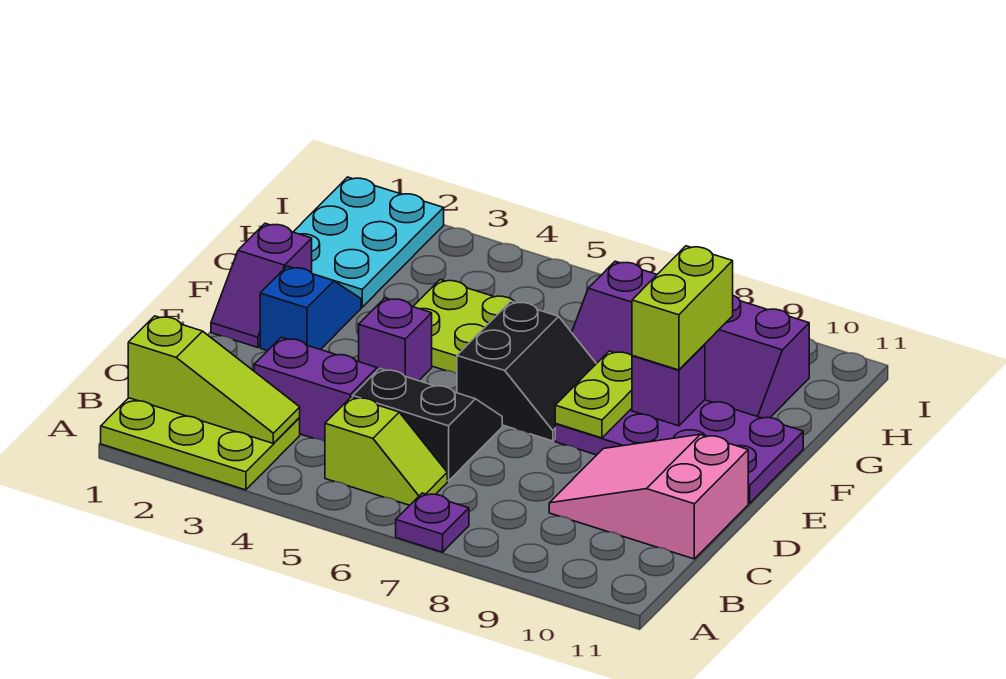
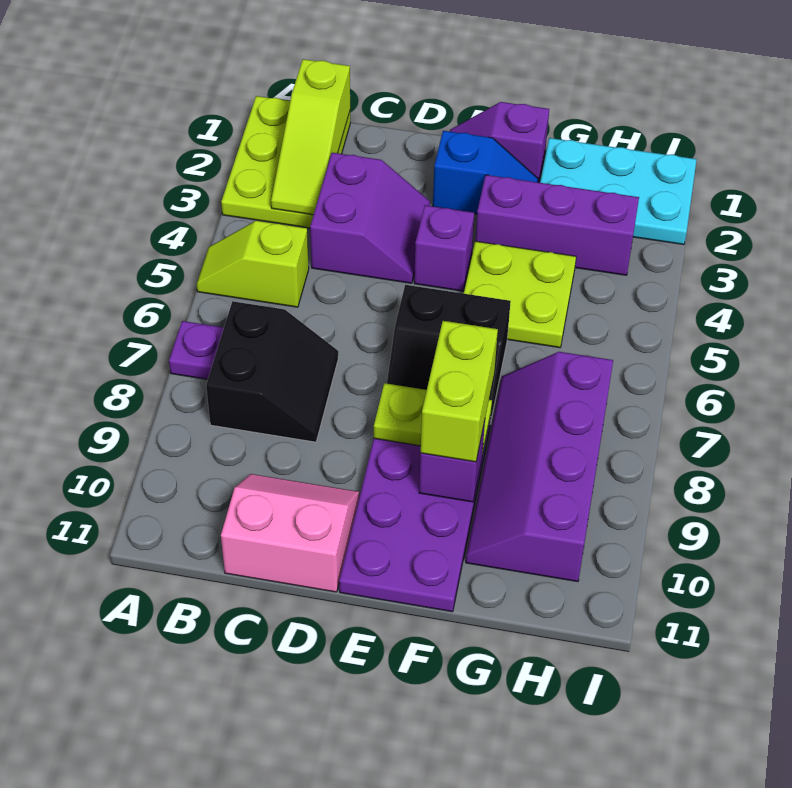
lime slope B5:B6 level 1 top 5 -> lime slope A5:B5 level 1 top B
black slope C5:D6 level 1 top C -> black slope B7:C8 level 1 top B
pink slope C9:D11 level 1 top 11 -> pink slope C10:D11 level 1 top 11
none -> purple brick F3:H3 level 1
lime brick F9:G9 level 3 -> lime brick F8:F9 level 3

